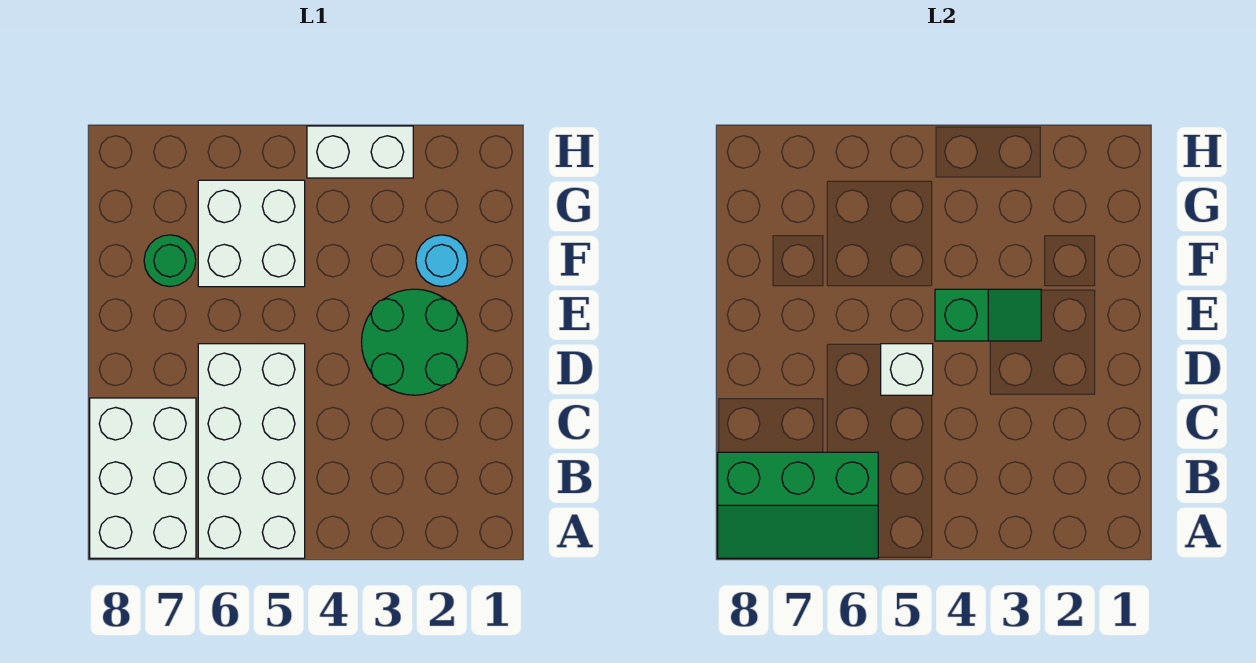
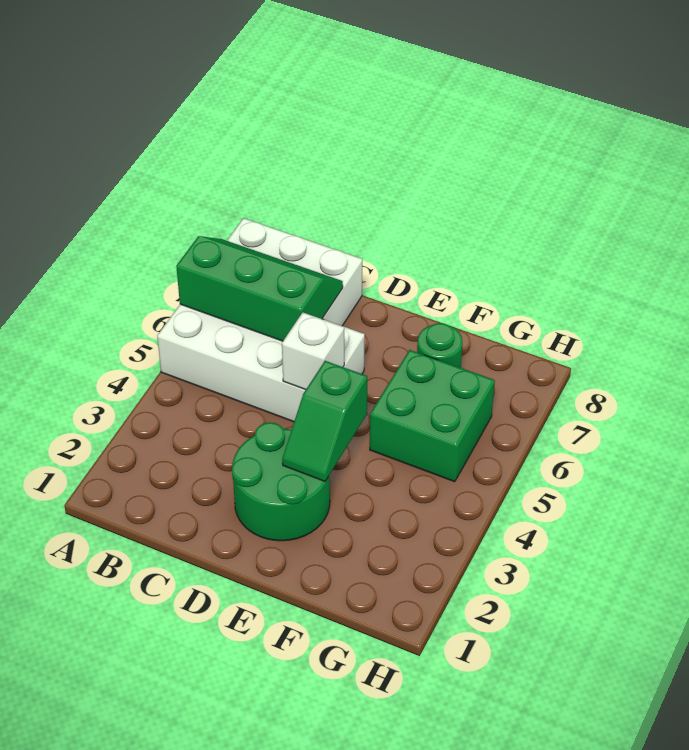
green slope A6:B8 level 2 top B -> green slope A6:C7 level 2 top 6
cyan round brick F2 level 1 -> none
white brick F5:G6 level 1 -> green brick F5:G6 level 1
white brick H3:H4 level 1 -> none

